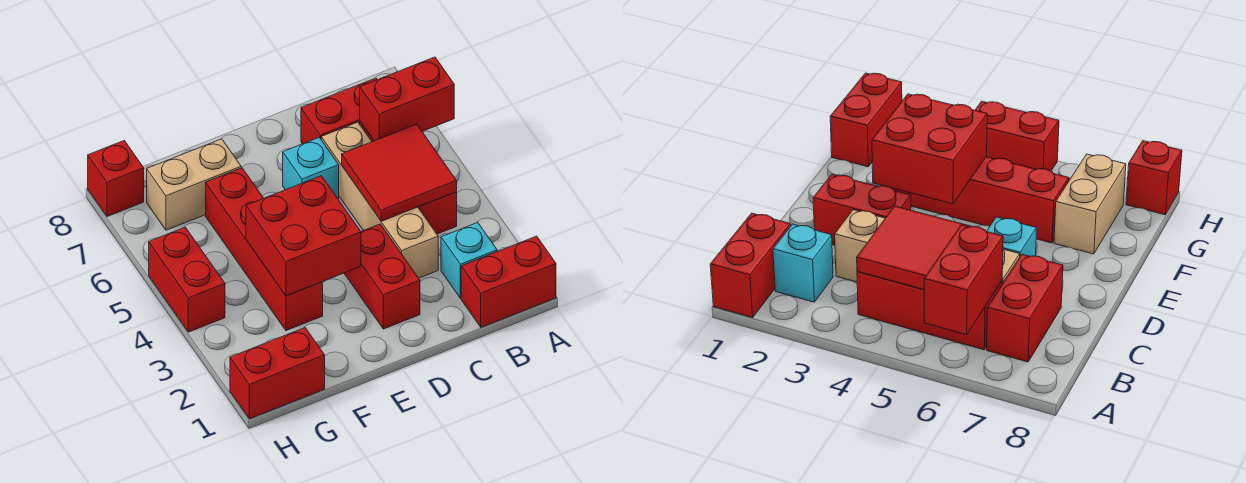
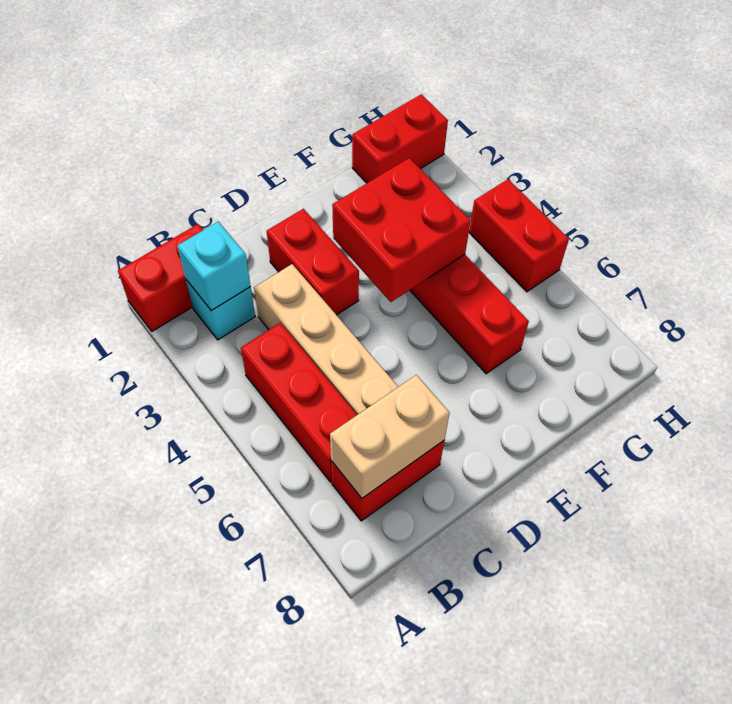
red brick A6:B6 level 2 -> none
red tile B4:C5 level 2 -> none
cyan brick D6 level 1 -> cyan brick B2 level 2
tan brick F7:G7 level 1 -> tan brick B7:C7 level 2
red brick H8 level 1 -> none

